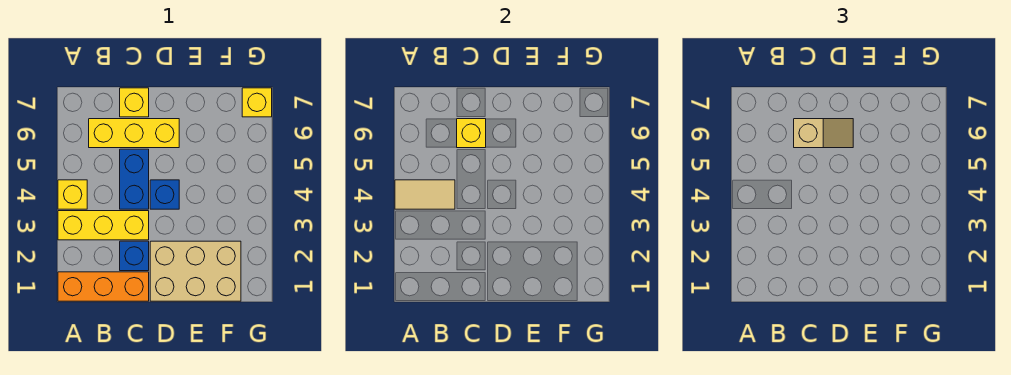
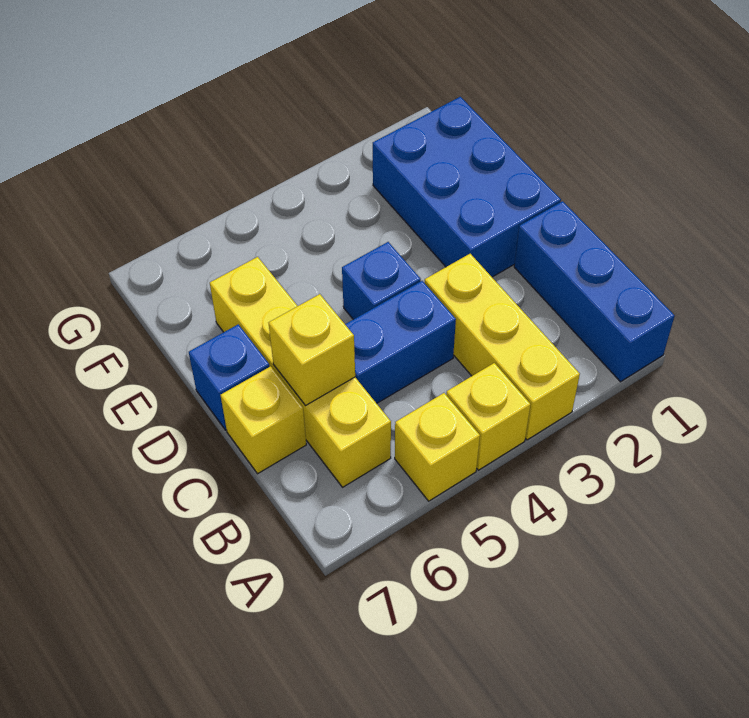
orange brick A1:C1 level 1 -> blue brick A1:C1 level 1
tan tile A4:B4 level 2 -> none
yellow brick B6:D6 level 1 -> yellow brick B6:E6 level 1
blue brick C2 level 1 -> blue brick D7 level 1
tan slope C6:D6 level 3 top C -> none
tan brick D1:F2 level 1 -> blue brick D1:F2 level 1
yellow brick G7 level 1 -> yellow brick A5 level 1

